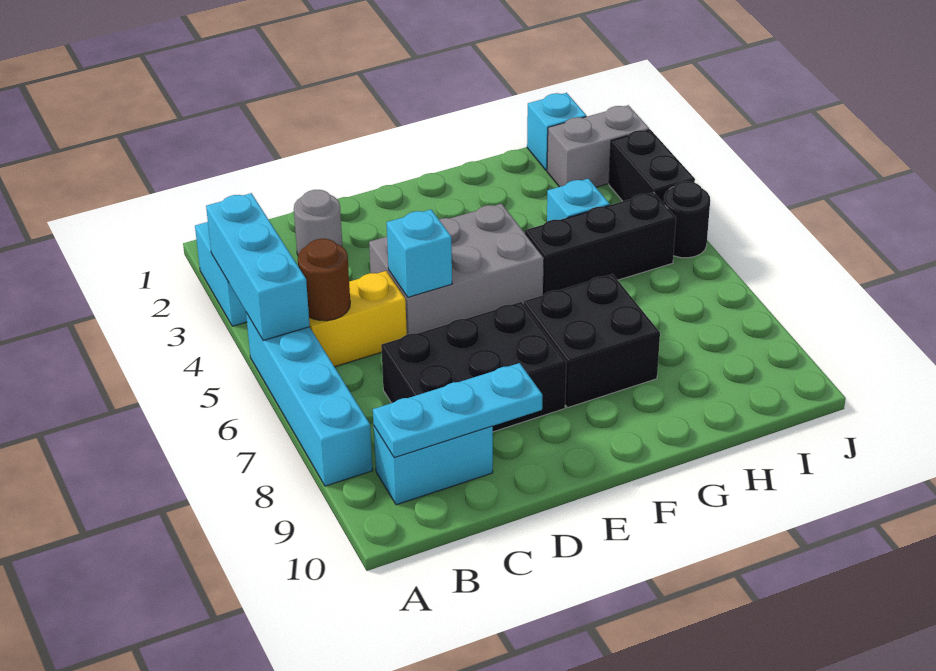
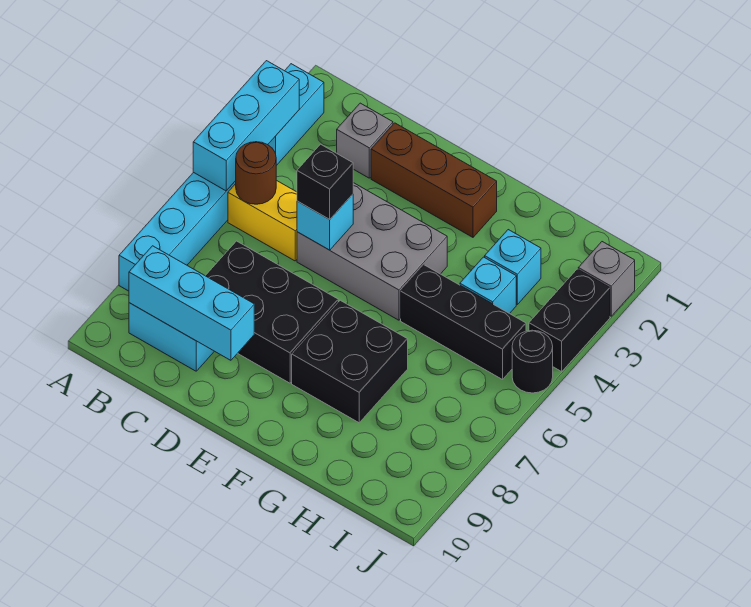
cyan plate B9:D9 level 2 -> cyan brick B9:D9 level 2
grey round brick C2 level 1 -> grey brick C2 level 1
none -> brown brick D2:F2 level 1
none -> black brick D5 level 3
cyan brick I1 level 1 -> cyan brick H3 level 1
grey brick I2:J2 level 1 -> grey brick J2 level 1

